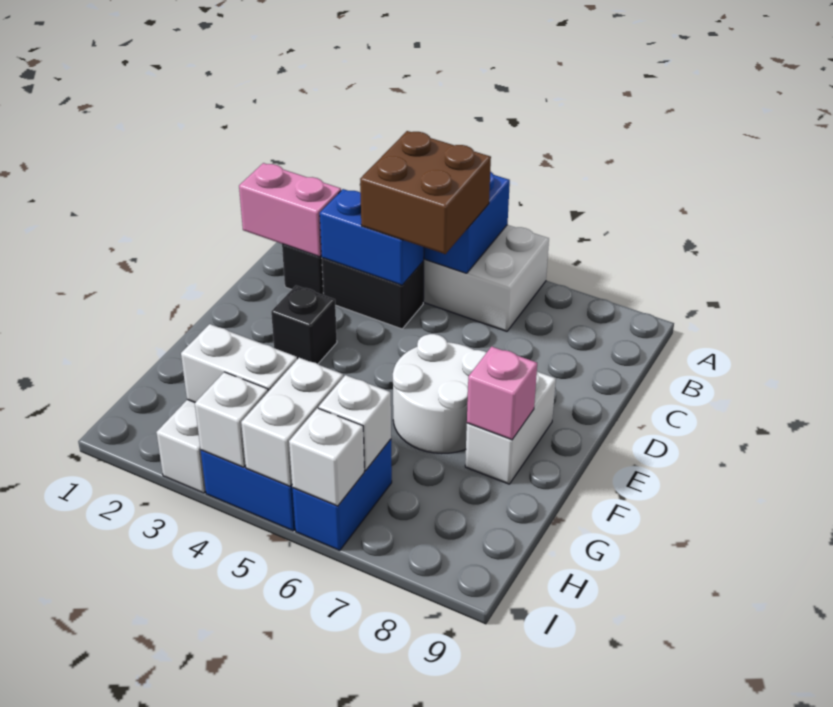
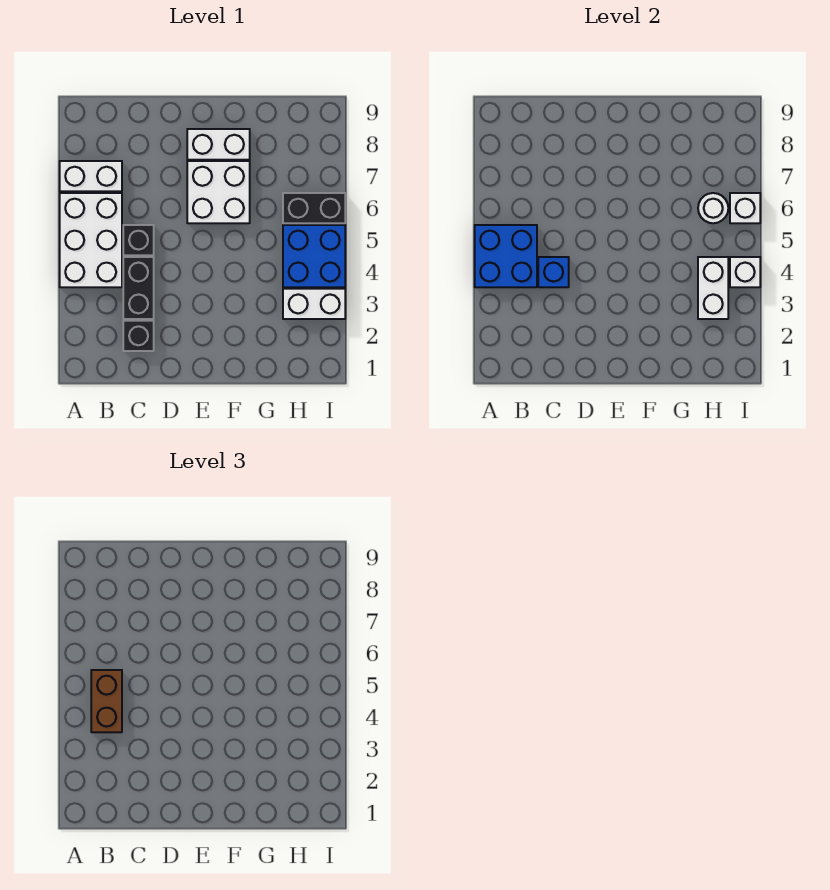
brown brick B4:C5 level 3 -> brown brick B4:B5 level 3
pink brick C1:C2 level 2 -> none
blue brick C3:C4 level 2 -> blue brick C4 level 2
black brick E3 level 1 -> black brick C5 level 1
white round brick E6:F7 level 1 -> white brick E6:F7 level 1
pink brick F8 level 2 -> none
white brick H5:I5 level 2 -> white brick A7:B7 level 1
blue brick H6:I6 level 1 -> black brick H6:I6 level 1
white brick H6 level 2 -> white round brick H6 level 2

